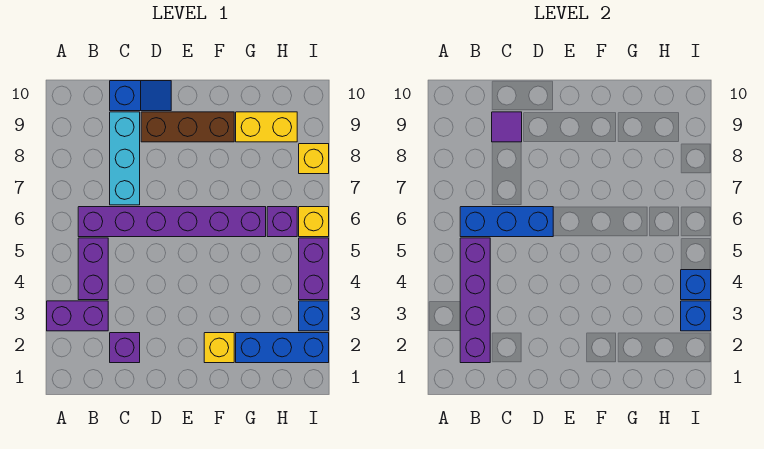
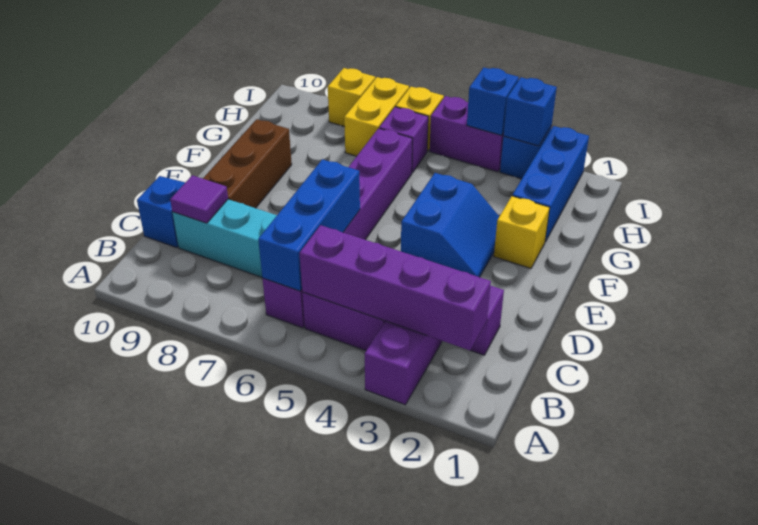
none -> blue slope E3:F4 level 1 top 4
yellow brick G9:H9 level 1 -> yellow brick H7:I7 level 1

